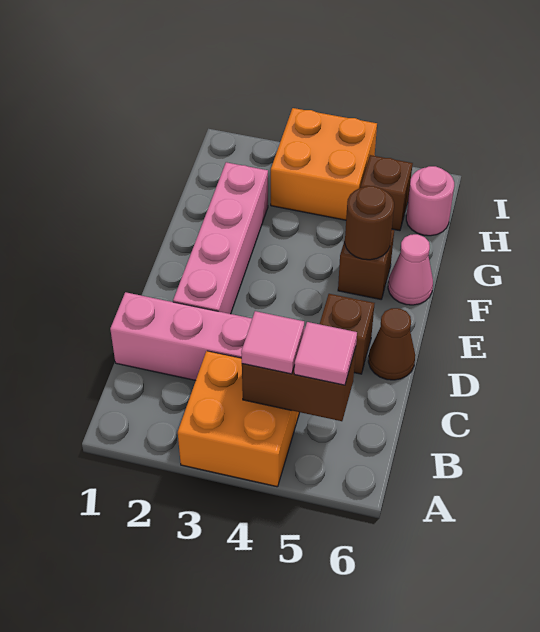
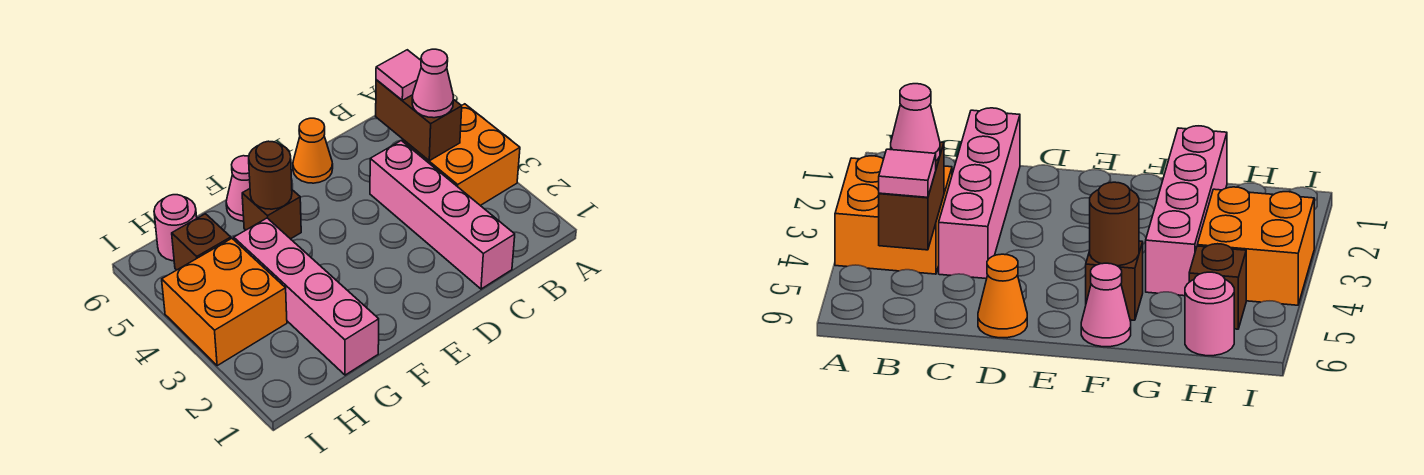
pink tile B4 level 3 -> pink cone B4 level 3
pink brick D2:G2 level 1 -> pink brick G1:G4 level 1
brown brick D5 level 1 -> none
brown cone D6 level 1 -> orange cone D6 level 1

